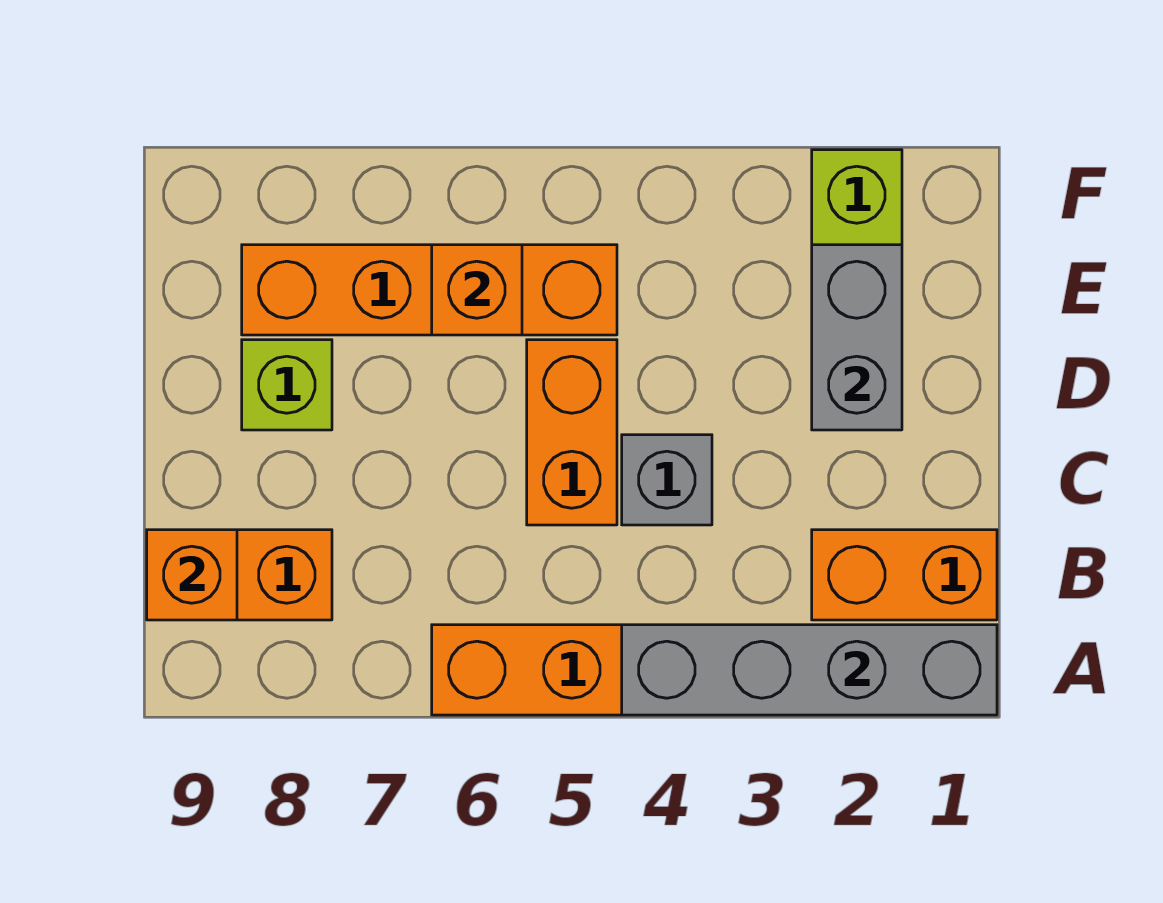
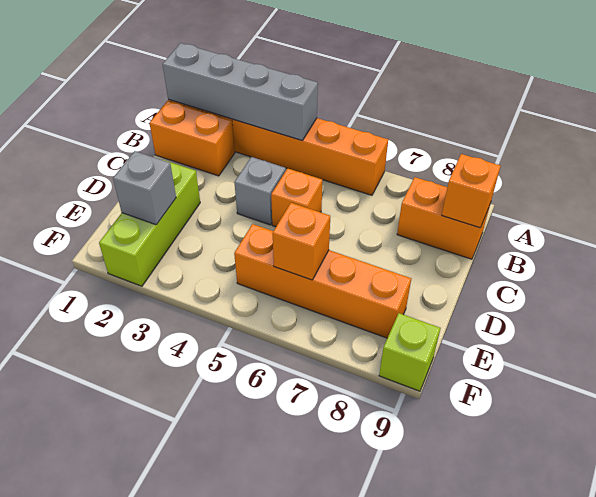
orange brick C5:D5 level 1 -> orange brick C5 level 1
grey brick D2:E2 level 2 -> grey brick E2 level 2
lime brick D8 level 1 -> lime brick F9 level 1

